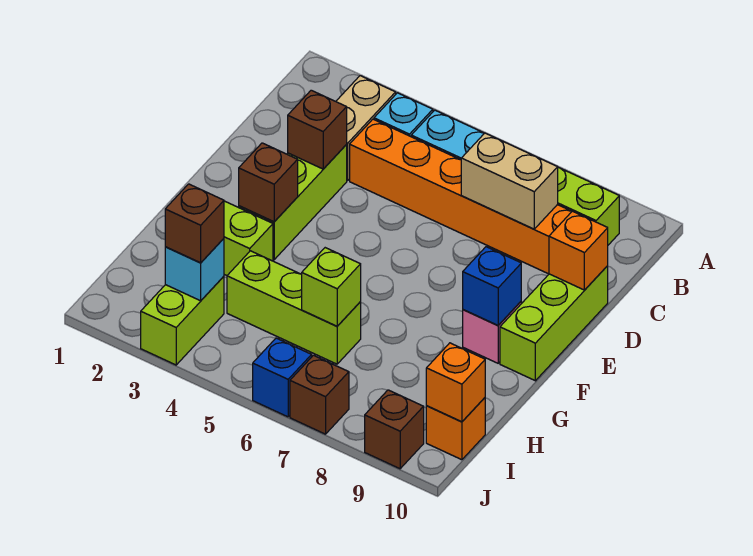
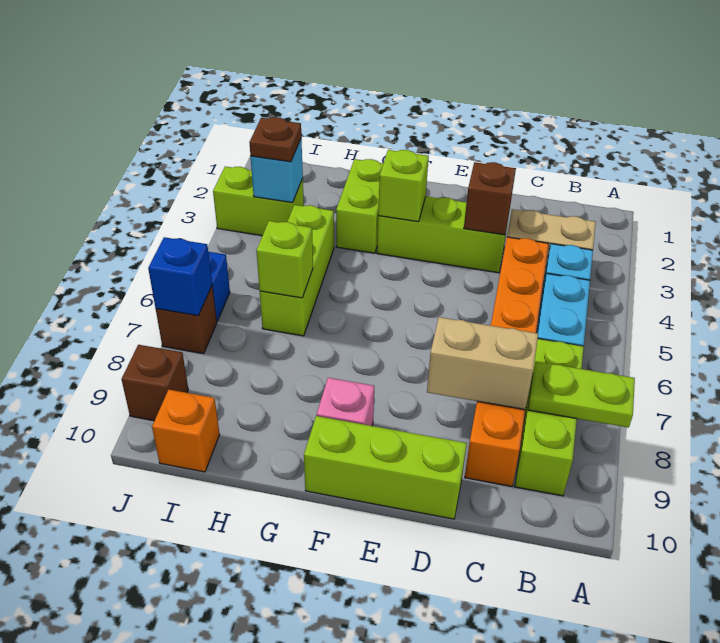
none -> lime plate A8:B8 level 2
tan brick C7:C8 level 2 -> tan brick C8:D8 level 2
orange brick D10 level 2 -> none
brown brick F3 level 2 -> lime brick F3 level 2
blue brick F9 level 2 -> blue brick J7 level 2
brown brick I3 level 3 -> brown plate I3 level 3
orange brick I10 level 2 -> none

